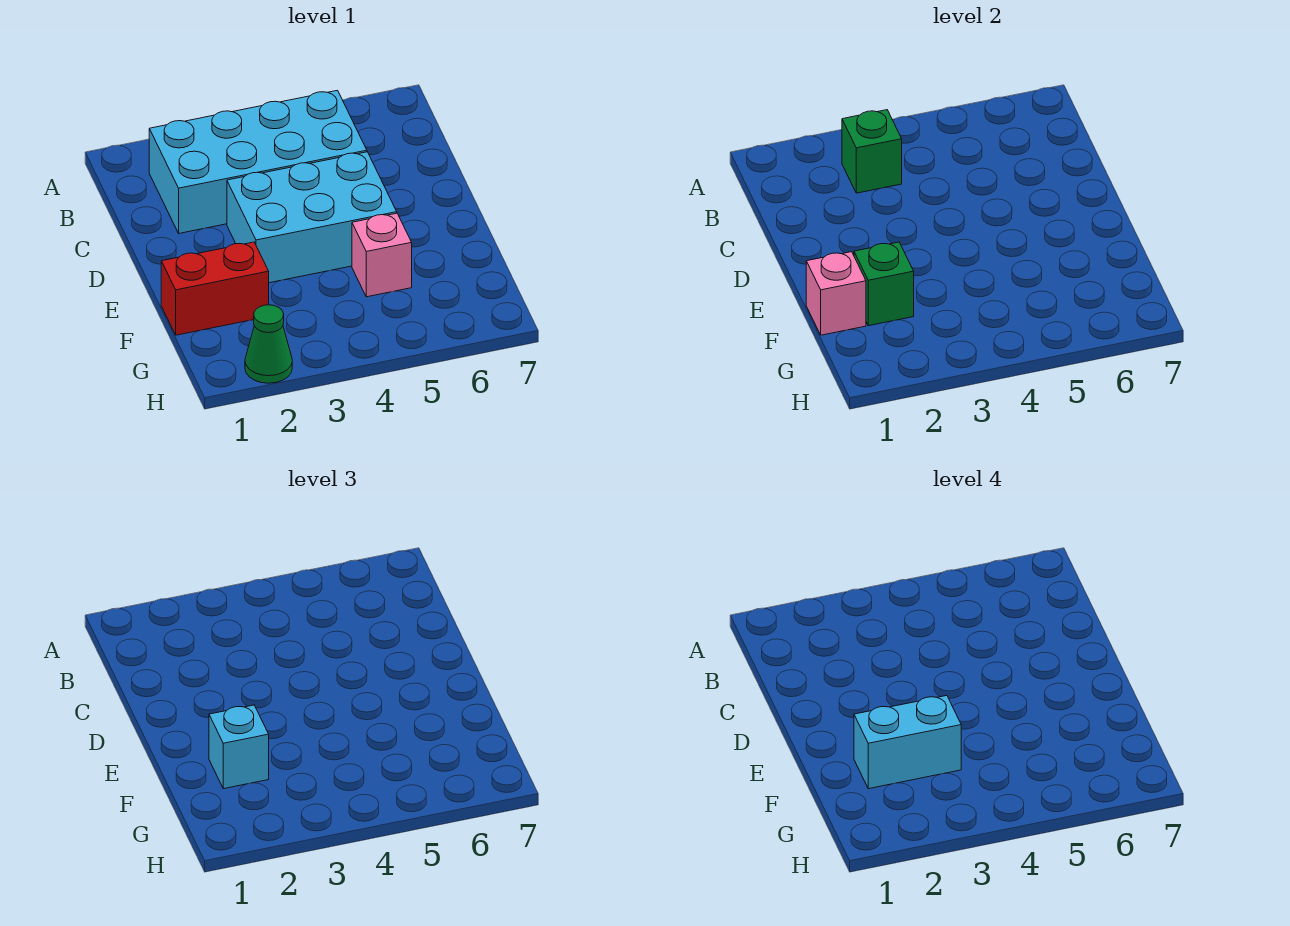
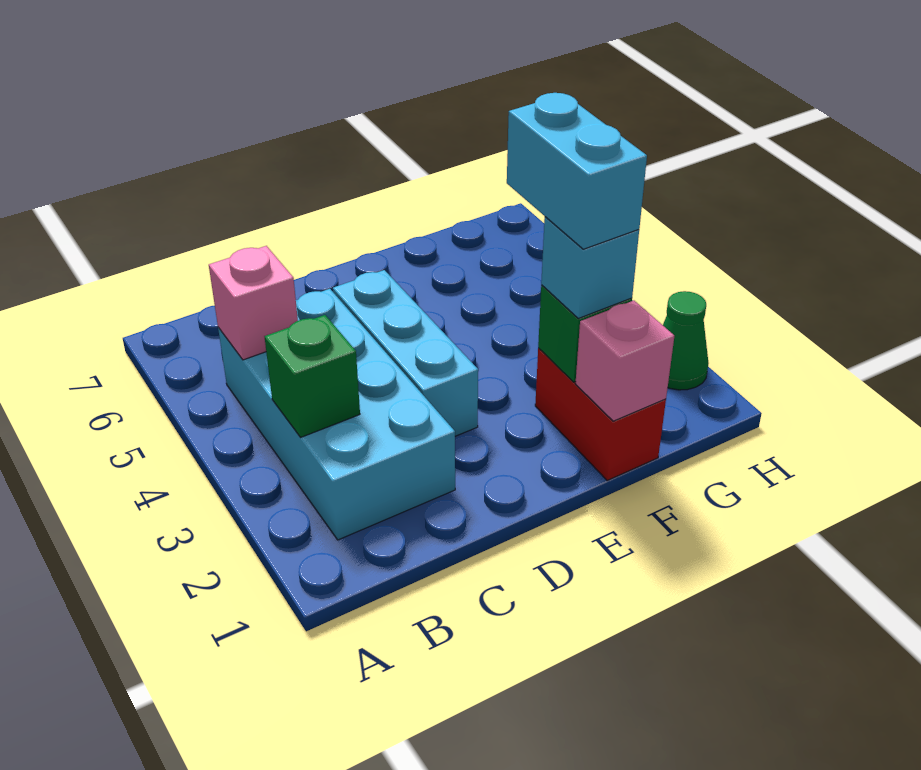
cyan brick D3:E5 level 1 -> cyan brick D3:D5 level 1
pink brick F5 level 1 -> pink brick B5 level 2

